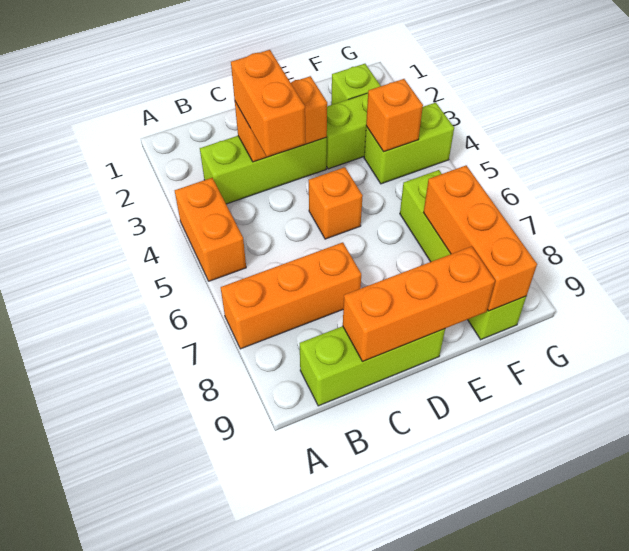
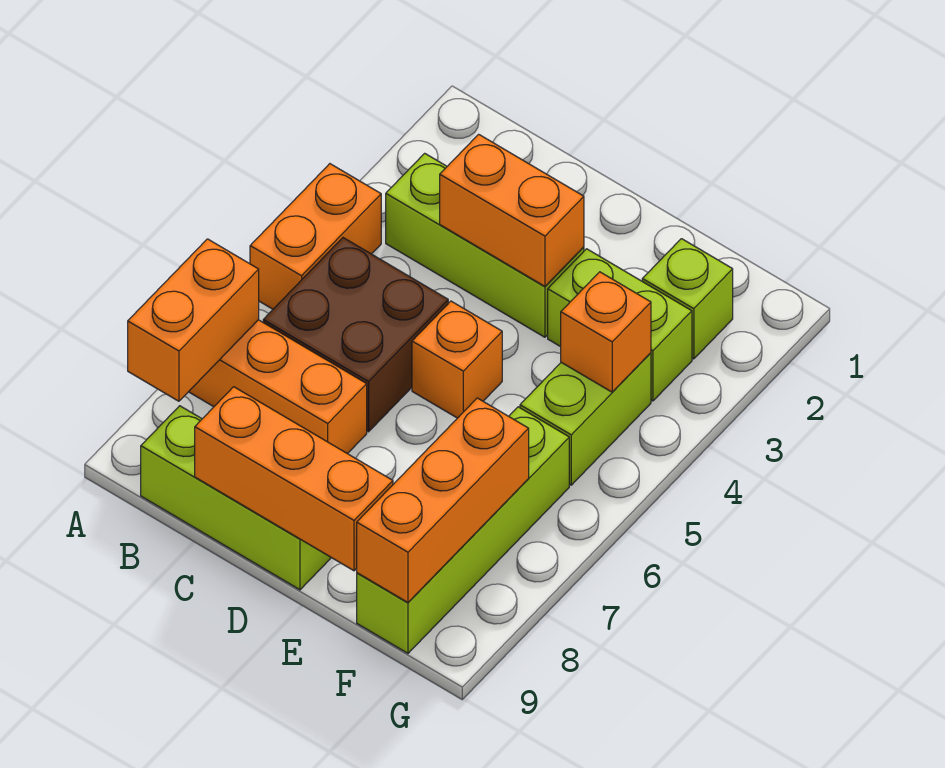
none -> brown brick B5:C6 level 1
orange brick C3:C4 level 3 -> orange brick A7:A8 level 2
lime brick F4:G4 level 1 -> lime brick F4:F5 level 1

